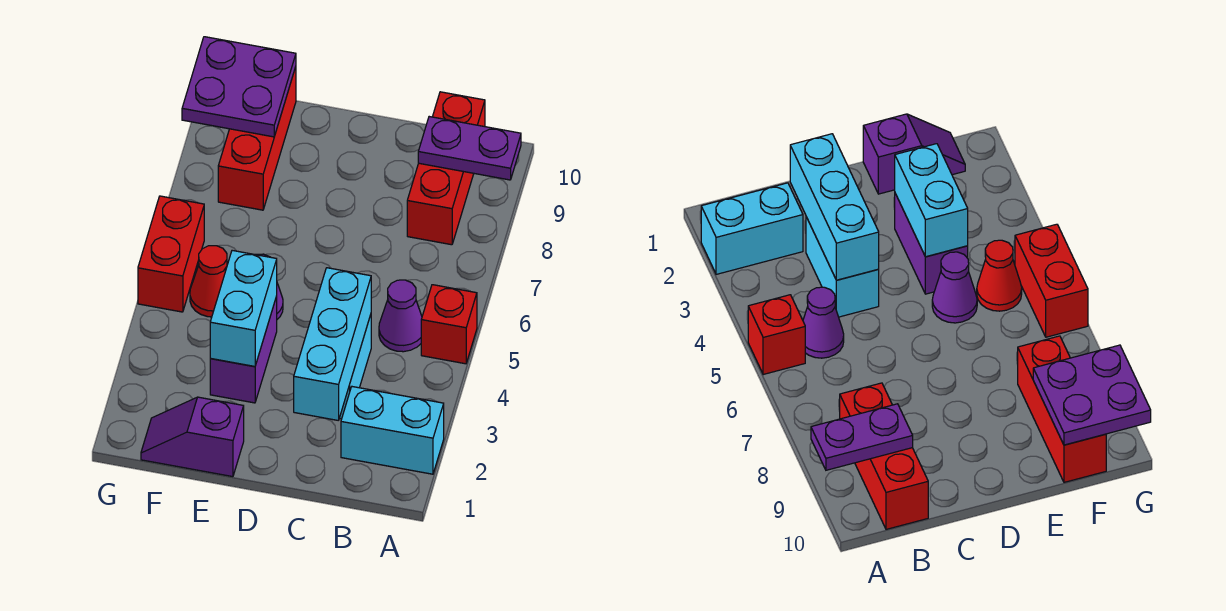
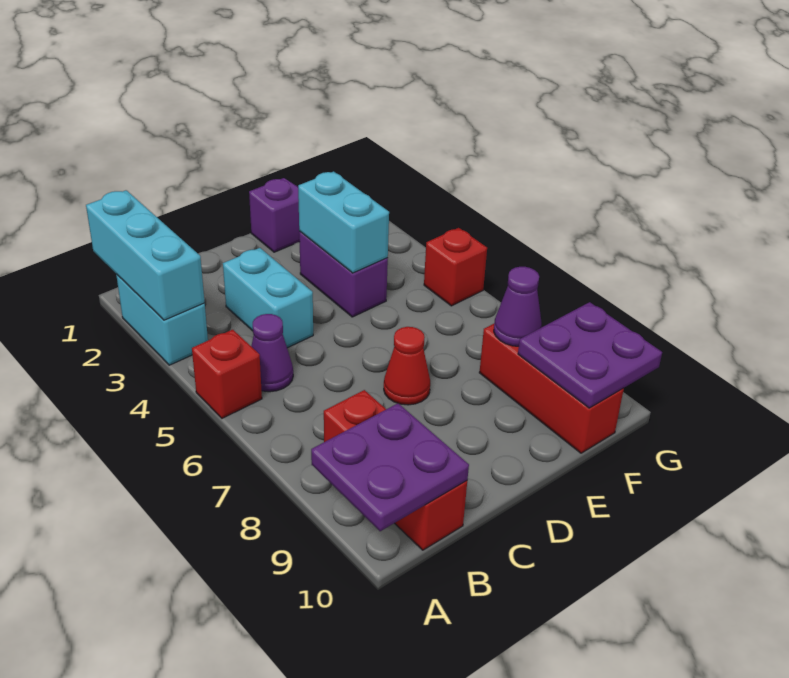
cyan brick A2:B2 level 1 -> cyan brick A2:A3 level 1
purple plate A9:B9 level 2 -> purple plate A9:B10 level 2
cyan brick C2:C4 level 2 -> cyan brick A1:A3 level 2
purple cone E5 level 1 -> purple cone F8 level 2
red cone F5 level 1 -> red cone D7 level 1
red brick G5:G6 level 1 -> red brick G5 level 1

